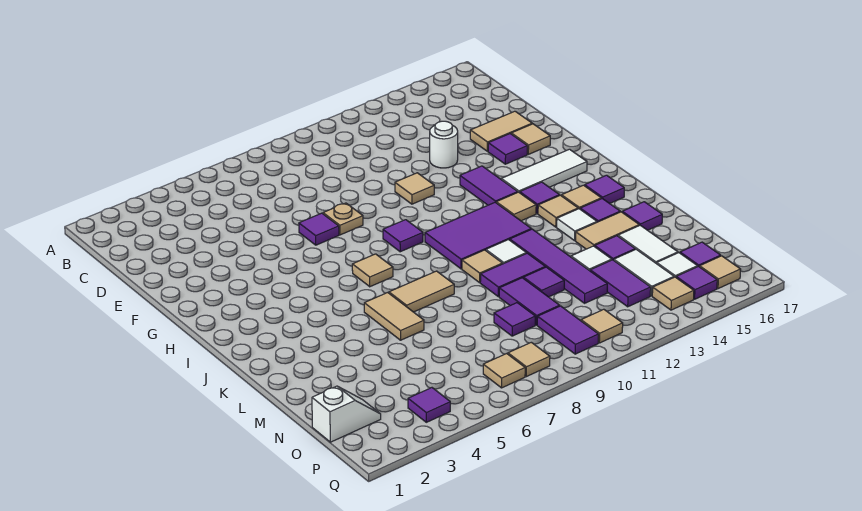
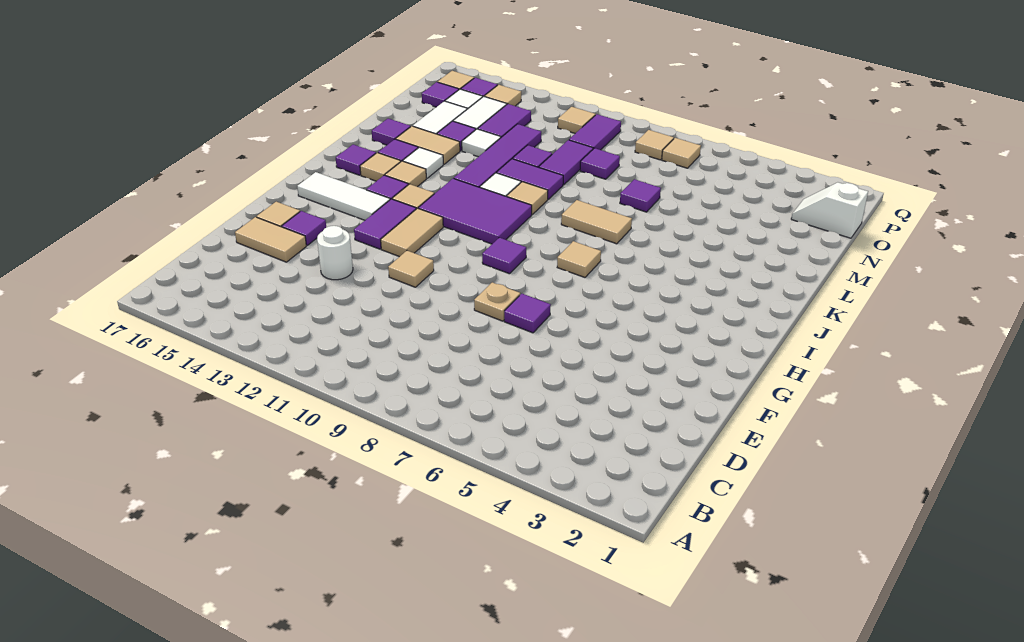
tan tile K6:L6 level 1 -> tan tile G12:H12 level 1
purple tile P4 level 1 -> purple tile M7 level 1

